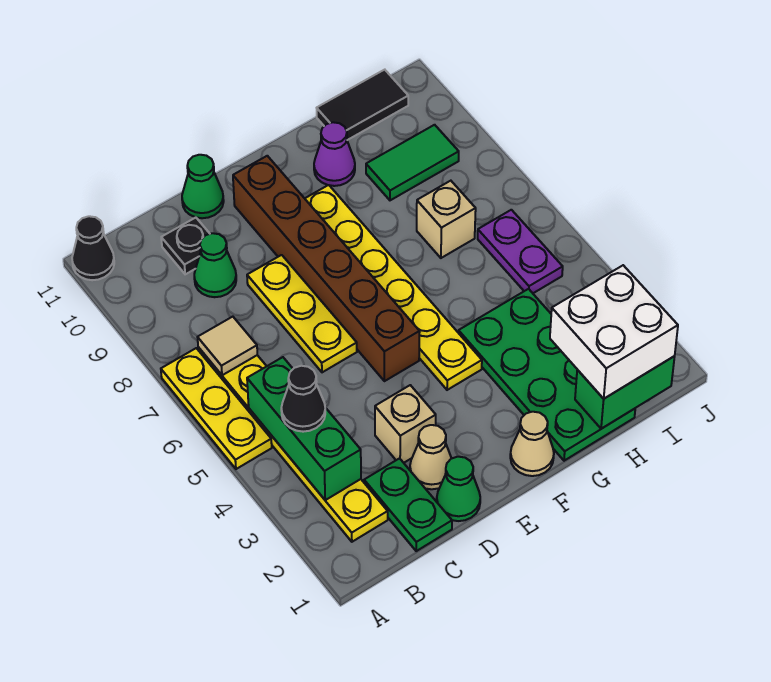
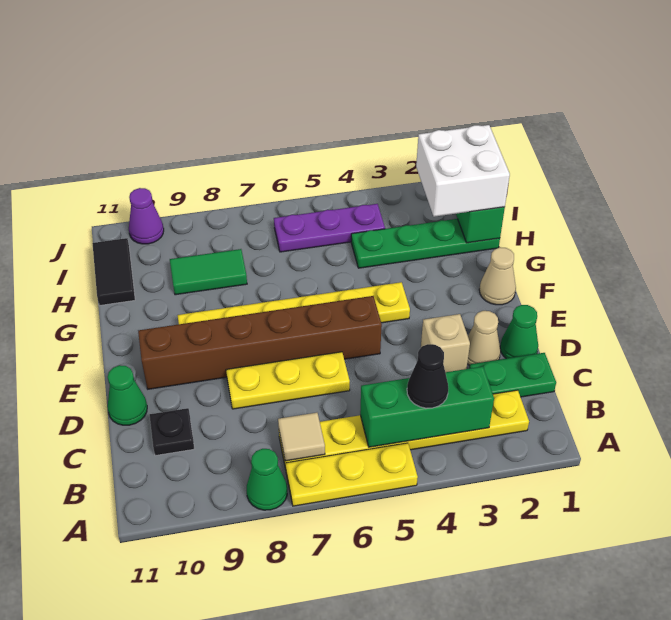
black cone A11 level 1 -> none
green cone C9 level 1 -> green cone A8 level 1
green plate G1:H4 level 1 -> green plate H1:H4 level 1
purple cone G10 level 1 -> purple cone J10 level 1
tan brick H7 level 1 -> none
green tile H9:I9 level 1 -> green tile H8:H9 level 1
purple plate I5:I6 level 1 -> purple plate I4:I6 level 1

